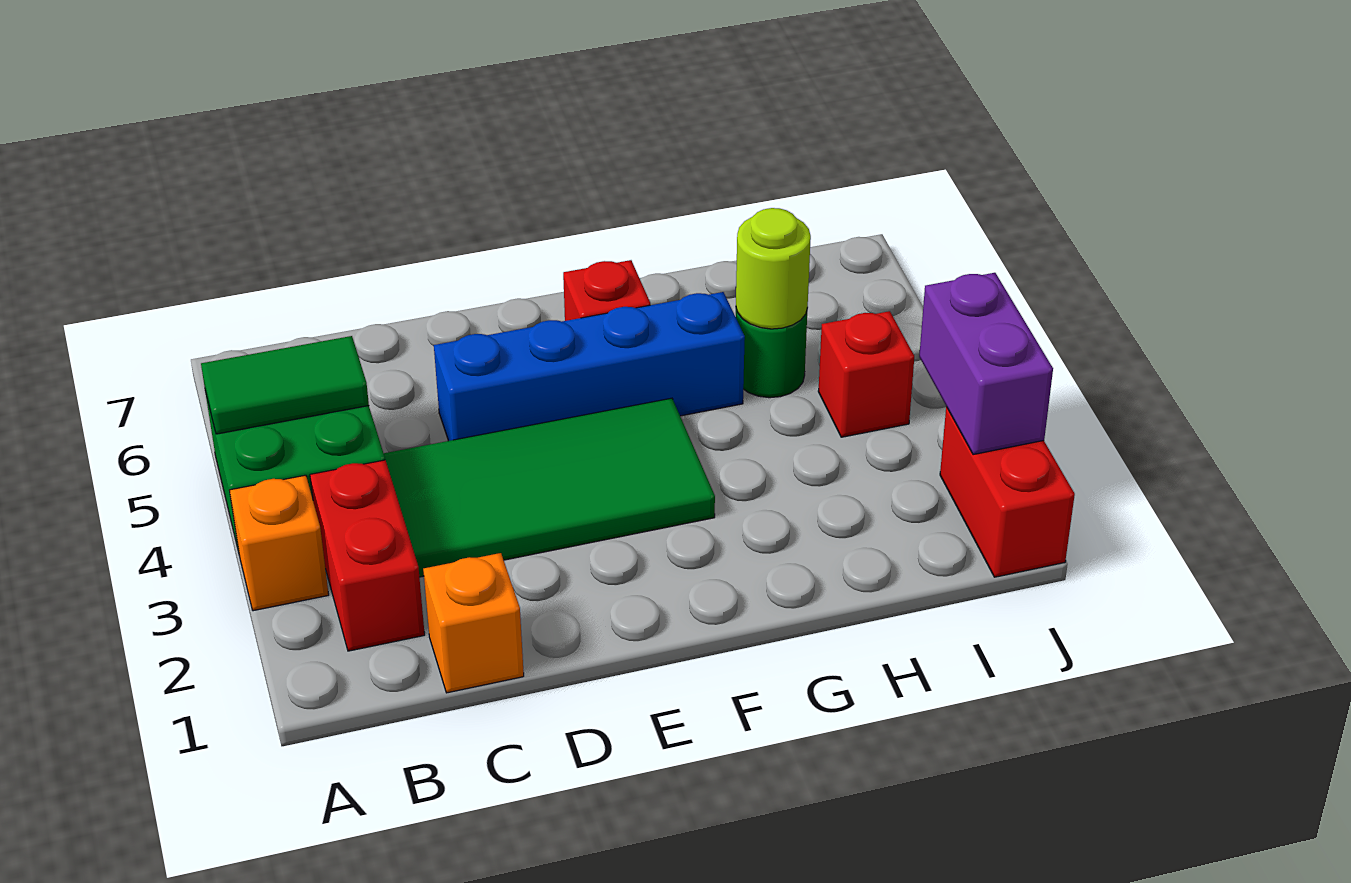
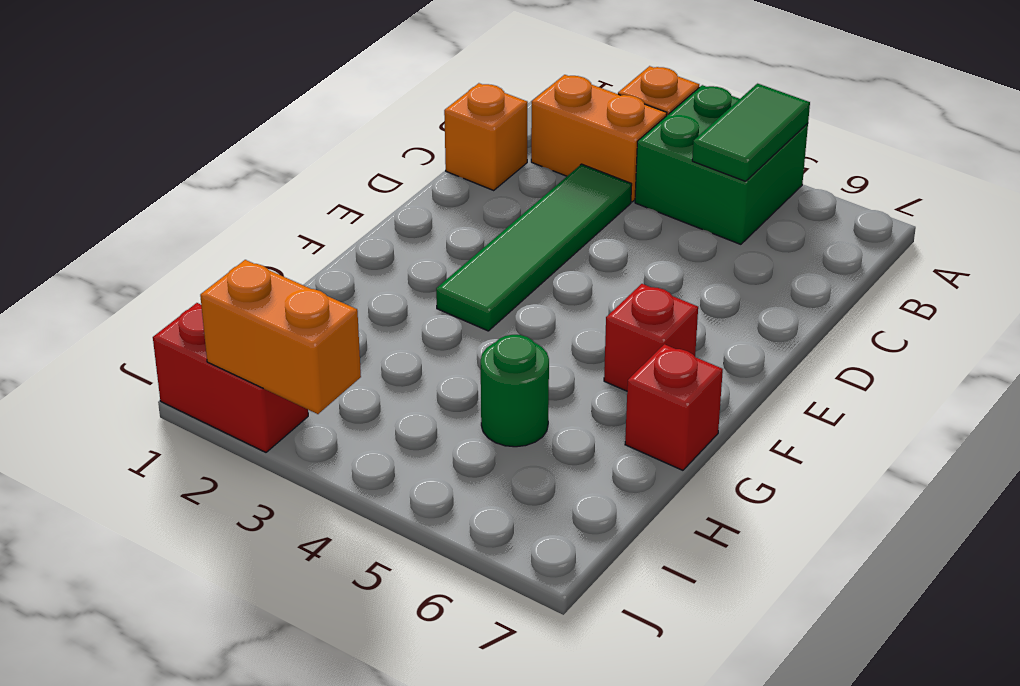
red brick B2:B3 level 1 -> orange brick B2:B3 level 1
green tile C3:F4 level 1 -> green tile C3:F3 level 1
blue brick D5:G5 level 1 -> none
lime round brick H5 level 2 -> none
red brick I4 level 1 -> red brick G7 level 1
purple brick J2:J3 level 2 -> orange brick J2:J3 level 2

